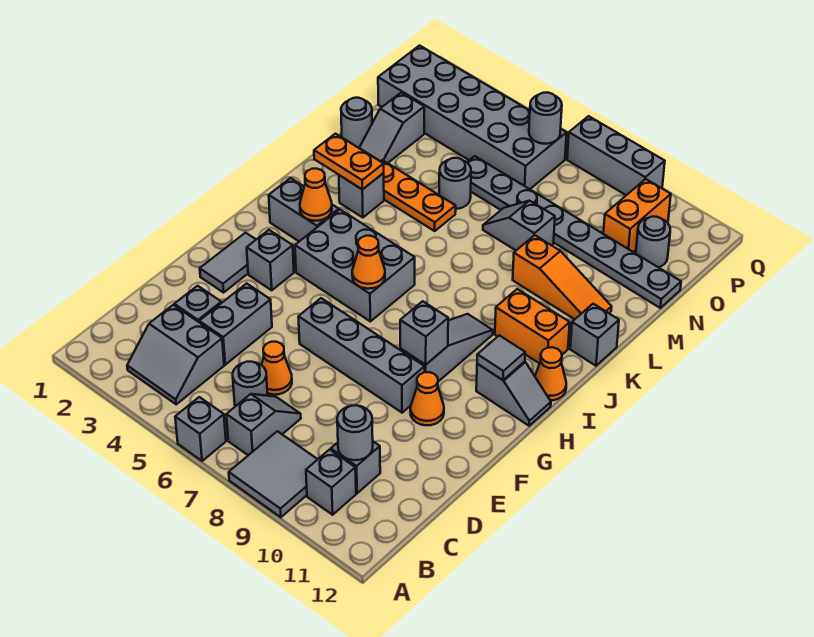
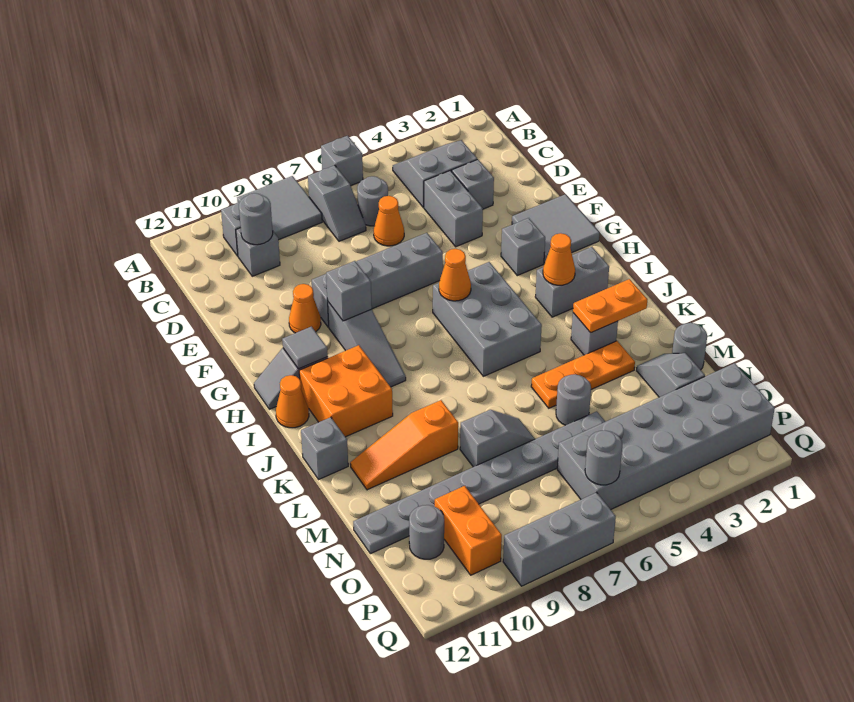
grey tile F2:G2 level 1 -> grey tile F1:G2 level 1
grey brick H4:I6 level 1 -> grey brick H5:J6 level 1
orange brick J10:J11 level 1 -> orange brick I10:J11 level 1

